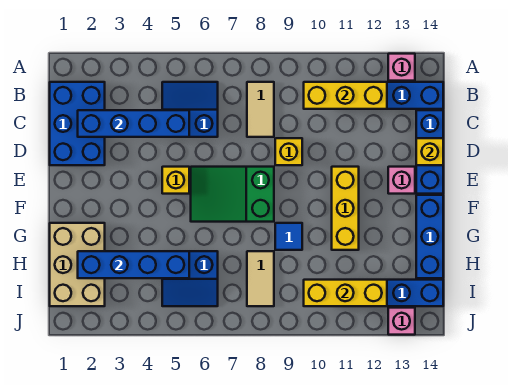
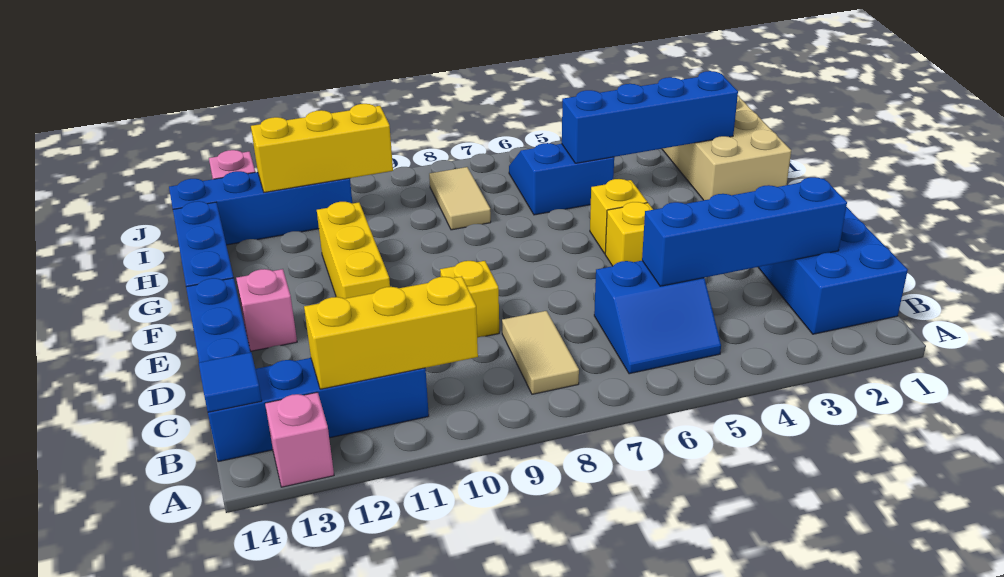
yellow brick D14 level 2 -> yellow brick F5 level 1
green slope E6:F8 level 1 top 8 -> none
blue tile G9 level 1 -> blue tile B14 level 2

